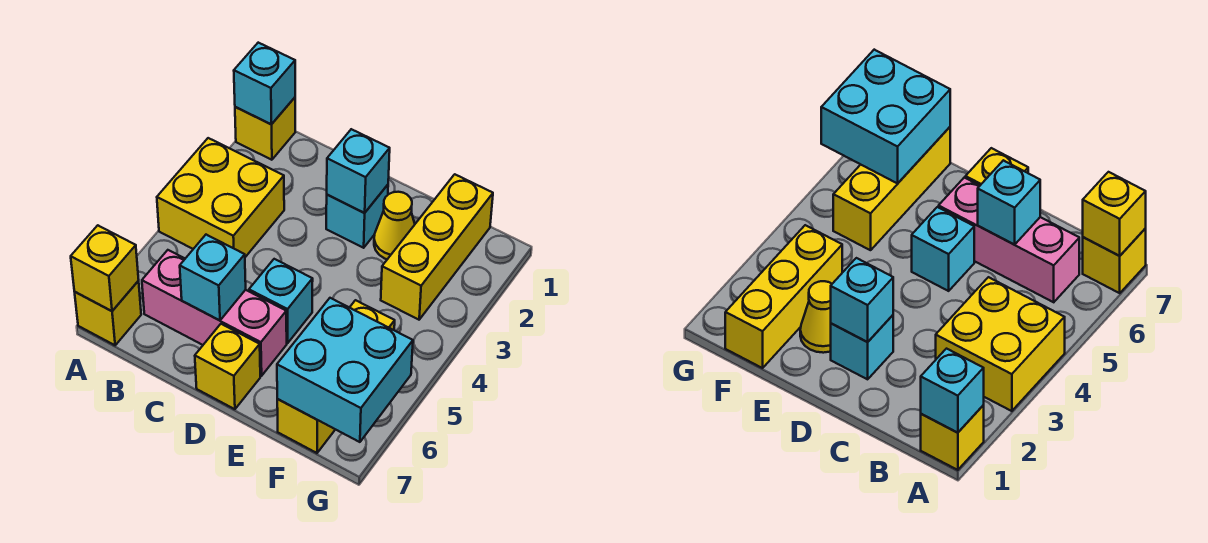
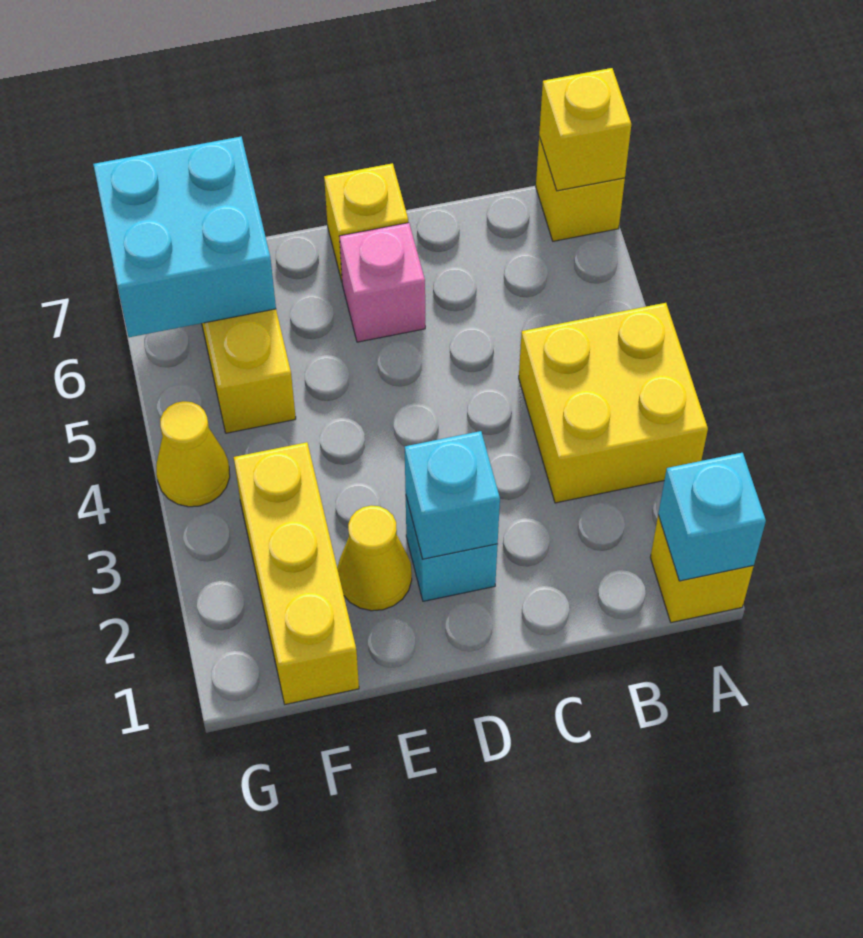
pink brick B6:D6 level 1 -> pink brick D6 level 1
cyan brick C6 level 2 -> none
cyan brick D5 level 1 -> none
none -> yellow cone G4 level 1

